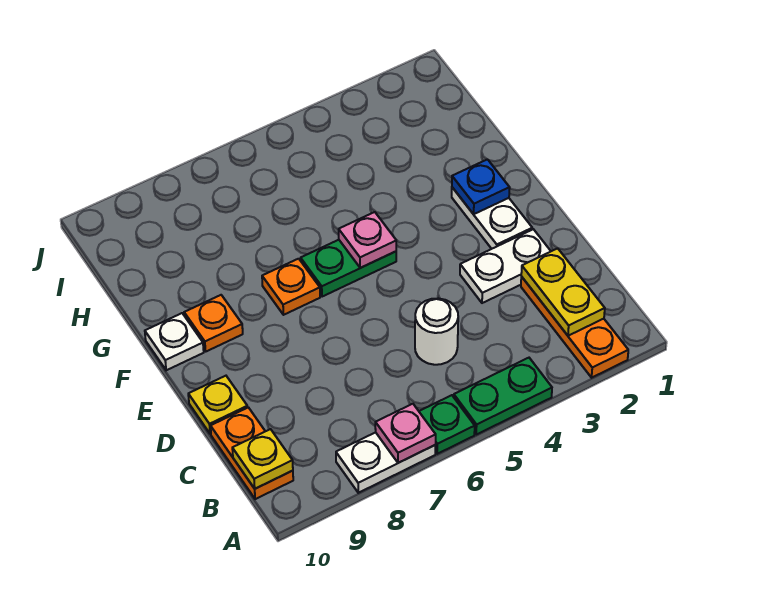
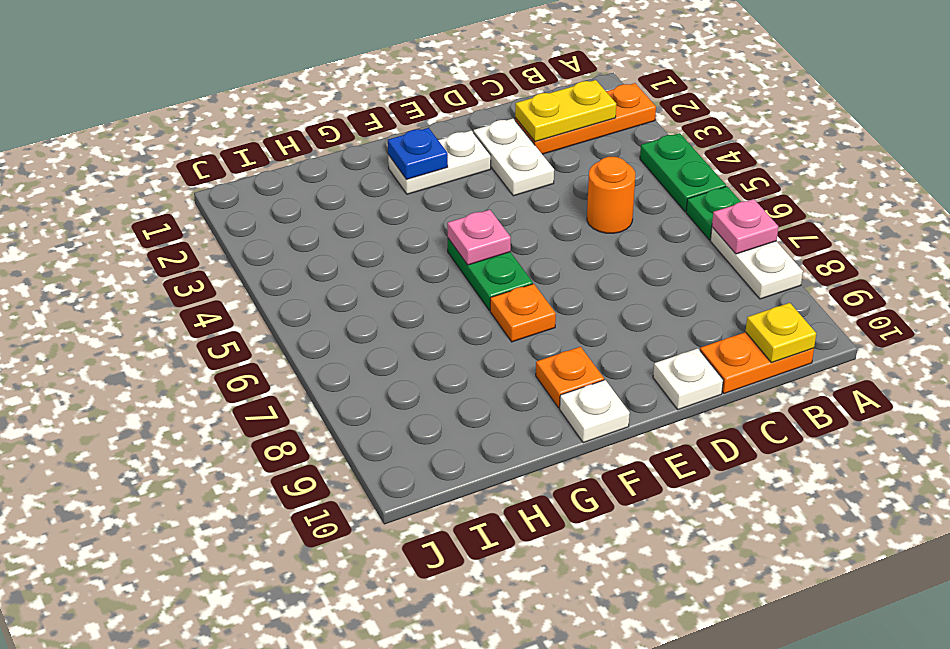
white round brick C5 level 1 -> orange round brick C5 level 1
yellow plate D10 level 1 -> white plate D10 level 1

